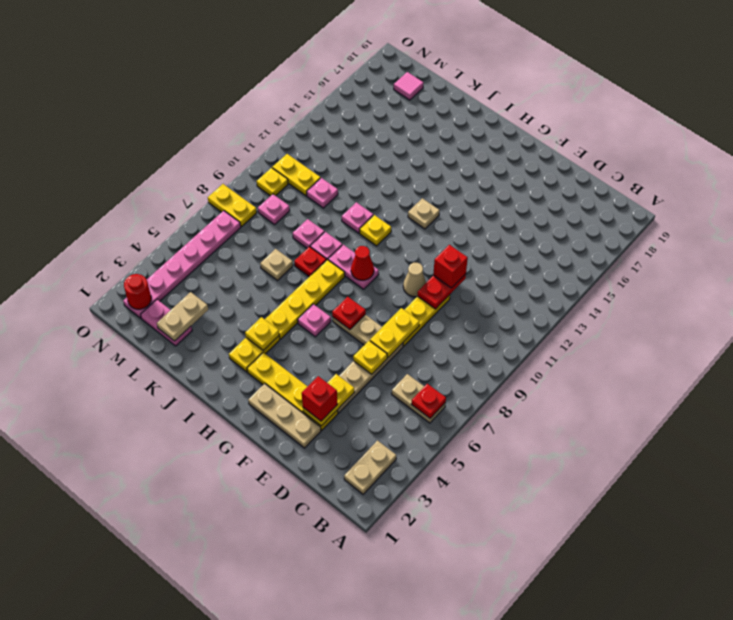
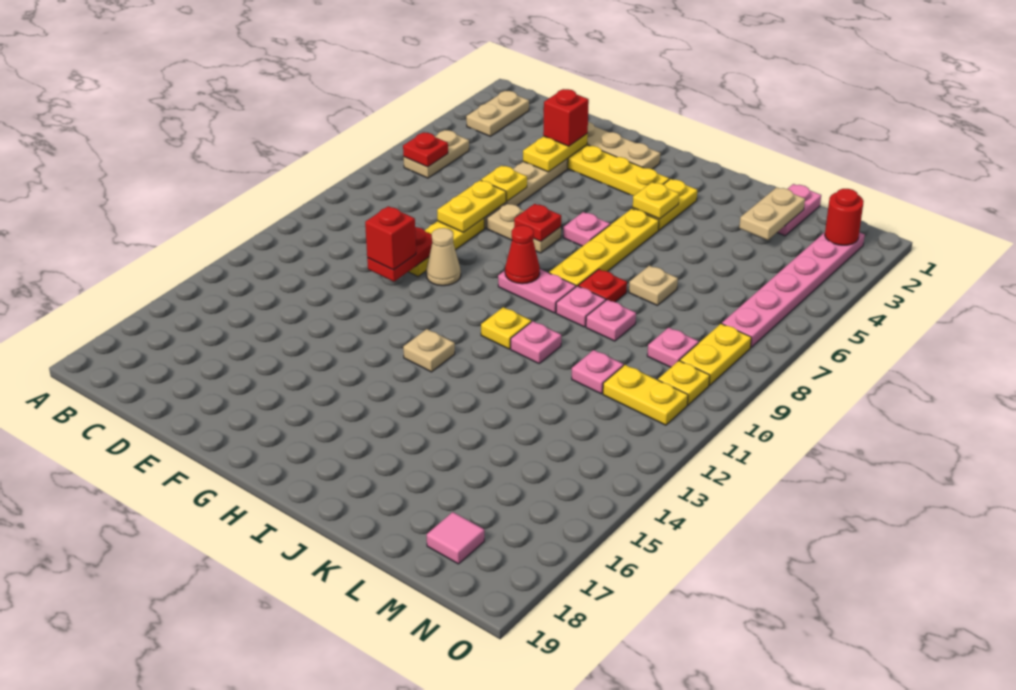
tan plate B6:C6 level 1 -> tan plate B5:B6 level 1
pink plate L2:M2 level 1 -> pink plate L1:L2 level 1
yellow plate N8:O8 level 1 -> yellow plate N8:N9 level 1

